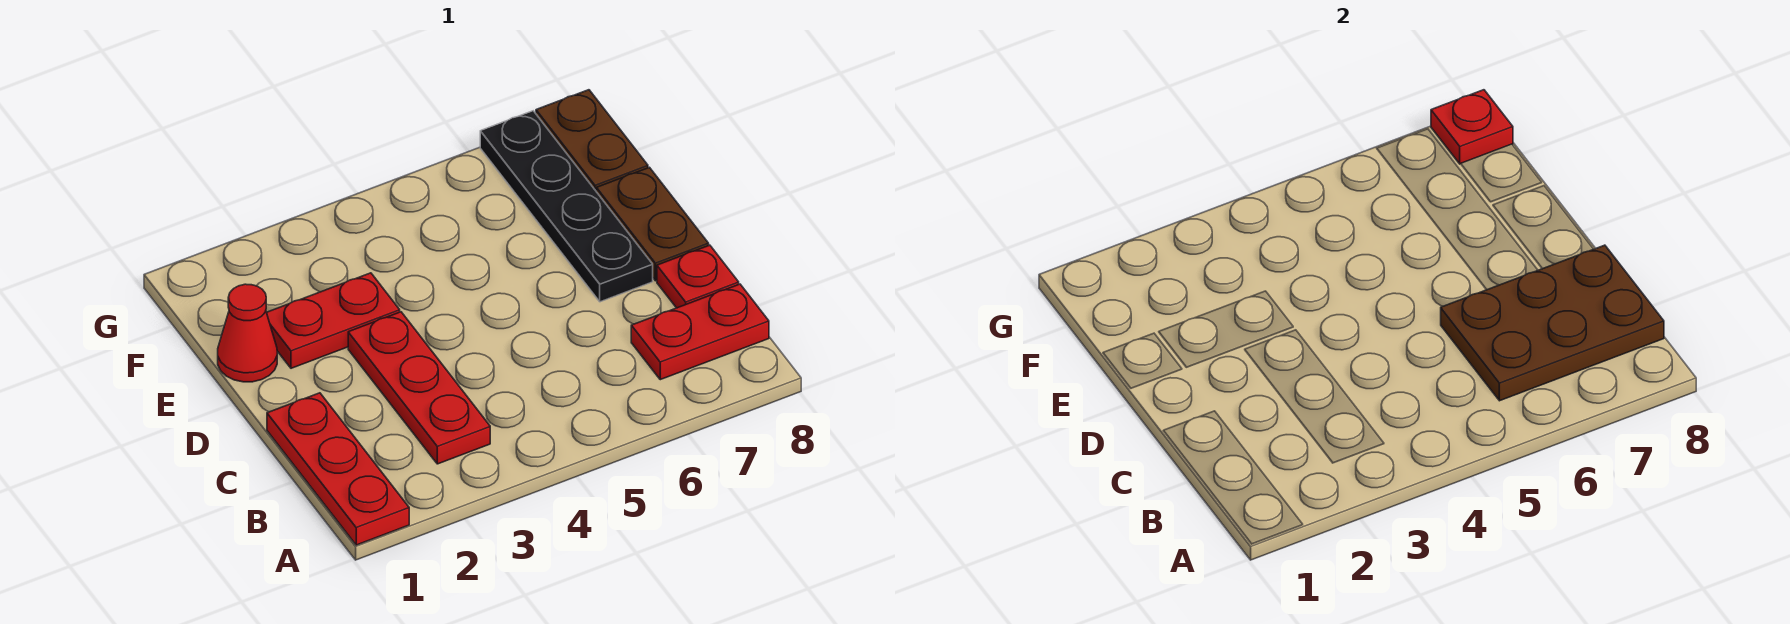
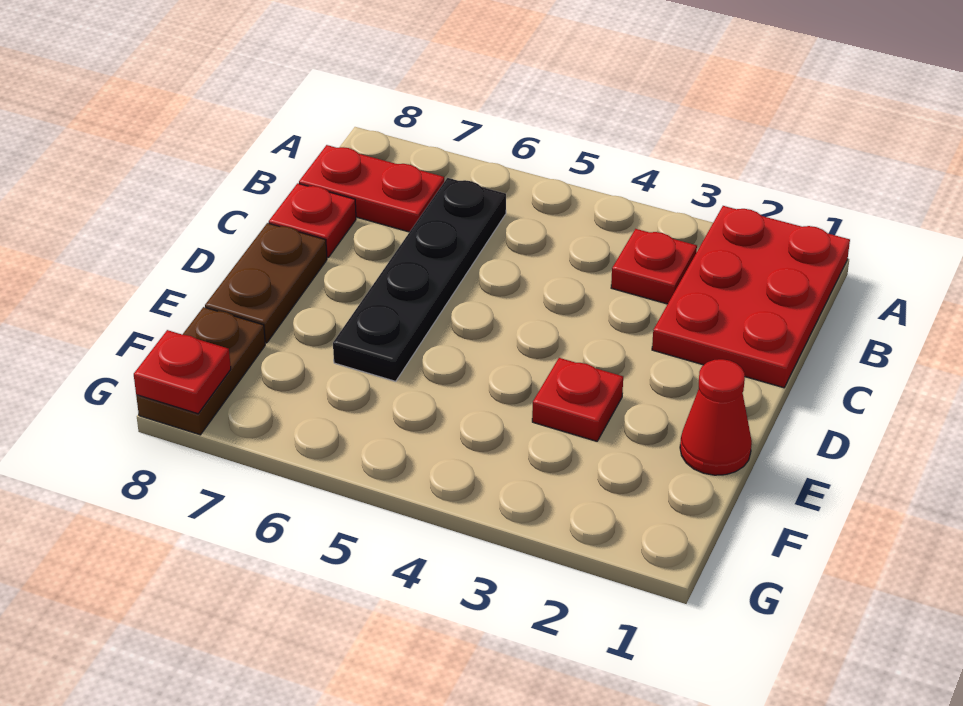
red plate A1:C1 level 1 -> red plate A1:C2 level 1
red plate B3:D3 level 1 -> red plate B3 level 1
brown plate B6:C8 level 2 -> none
black plate D7:G7 level 1 -> black plate B6:E6 level 1
red plate E2:E3 level 1 -> red plate E3 level 1

